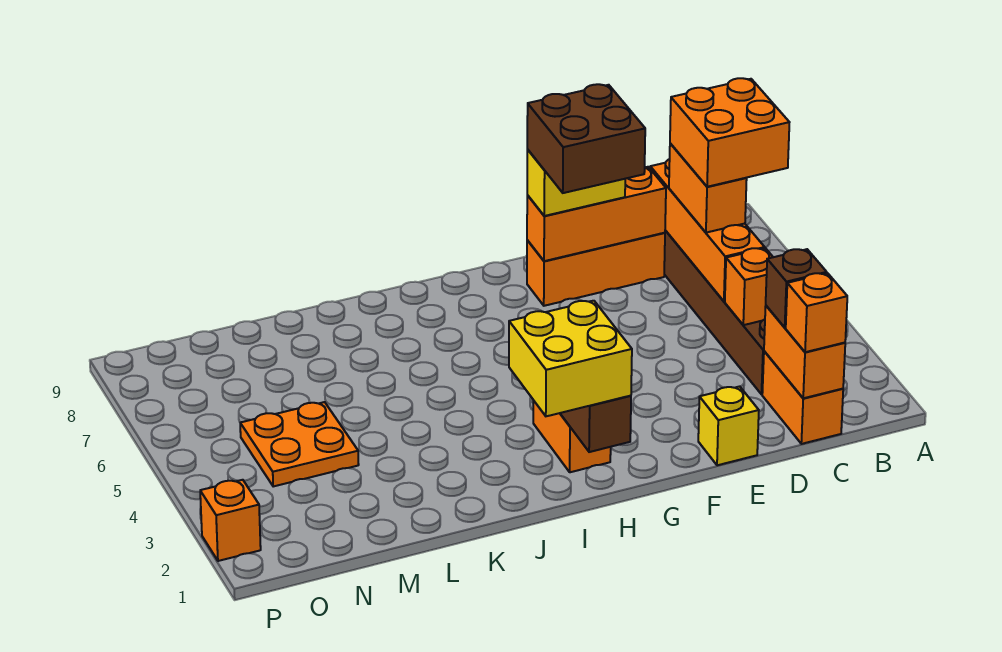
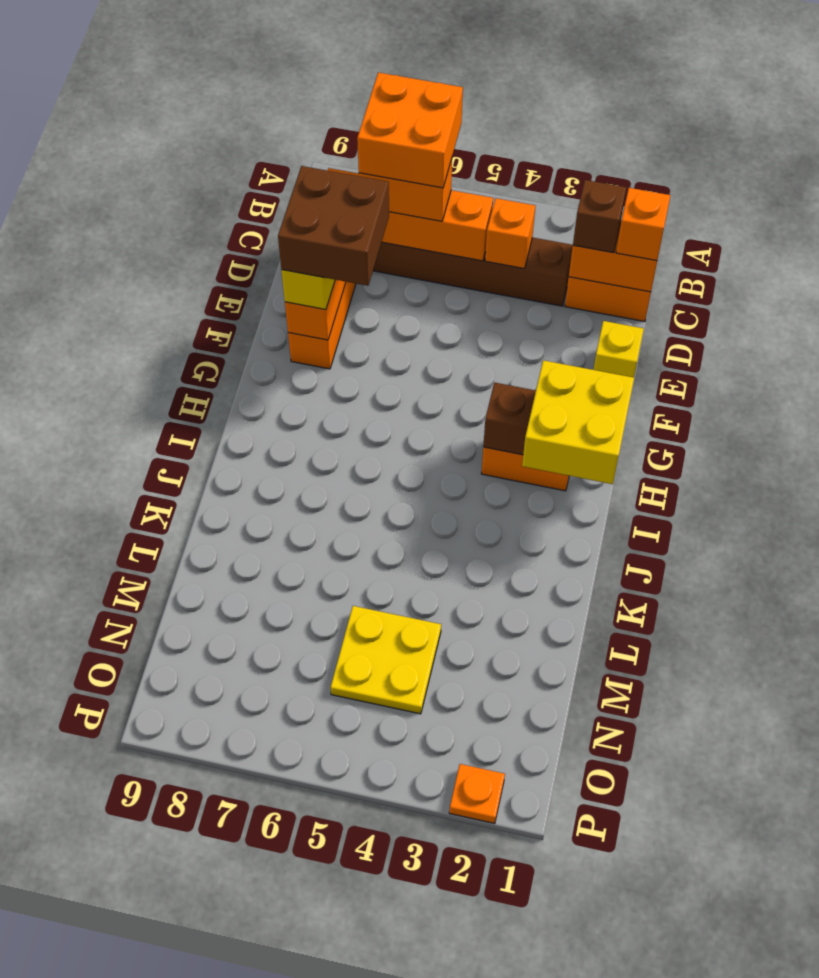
orange plate M4:N5 level 1 -> yellow plate M4:N5 level 1
orange brick P2 level 1 -> orange plate P2 level 1

